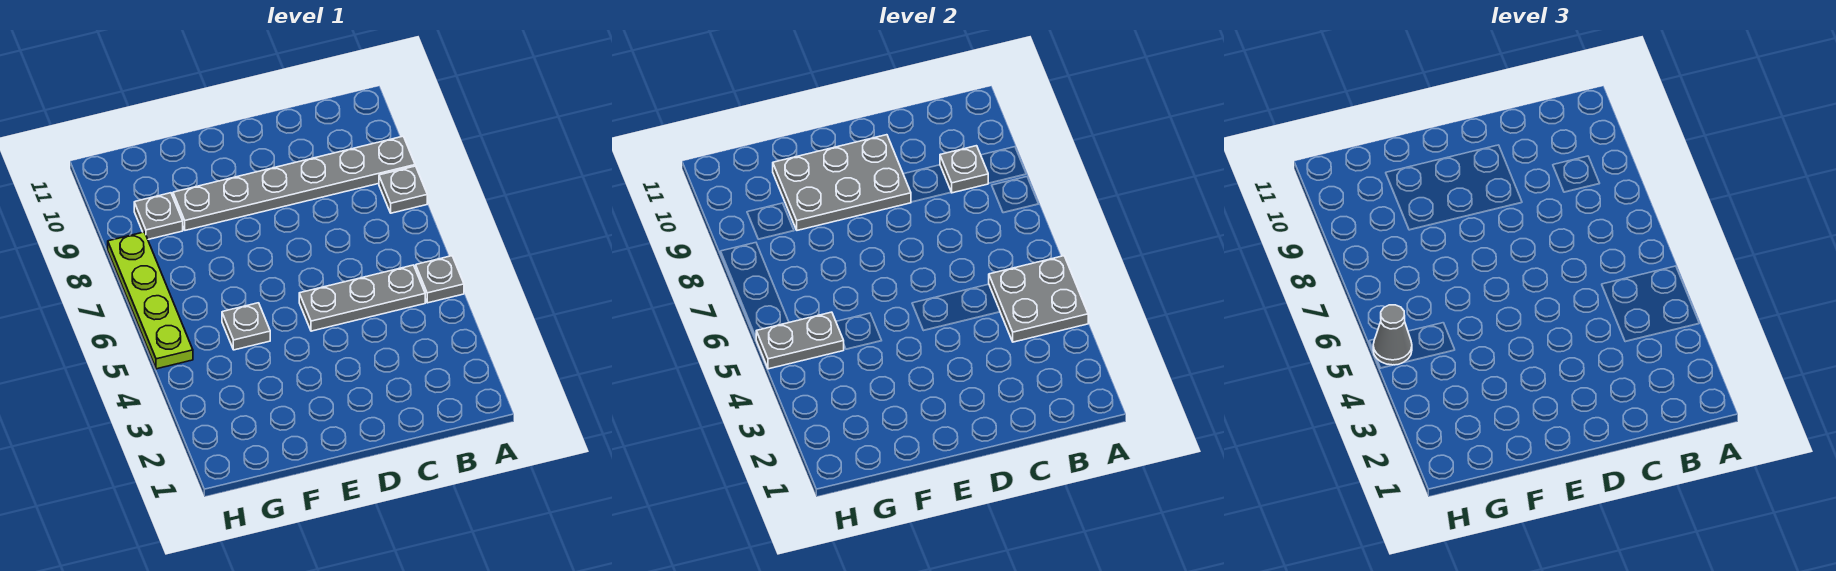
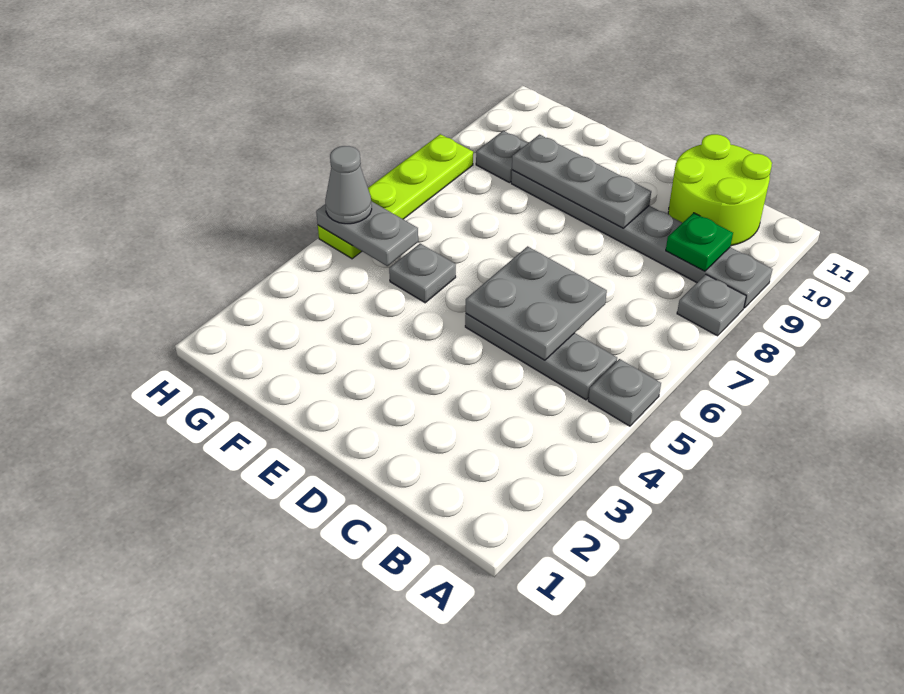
grey plate A4:B5 level 2 -> grey plate C5:D6 level 2
grey plate B9 level 2 -> green plate B9 level 2
none -> lime round brick B10:C11 level 1
grey plate D9:F10 level 2 -> grey plate D9:F9 level 2

